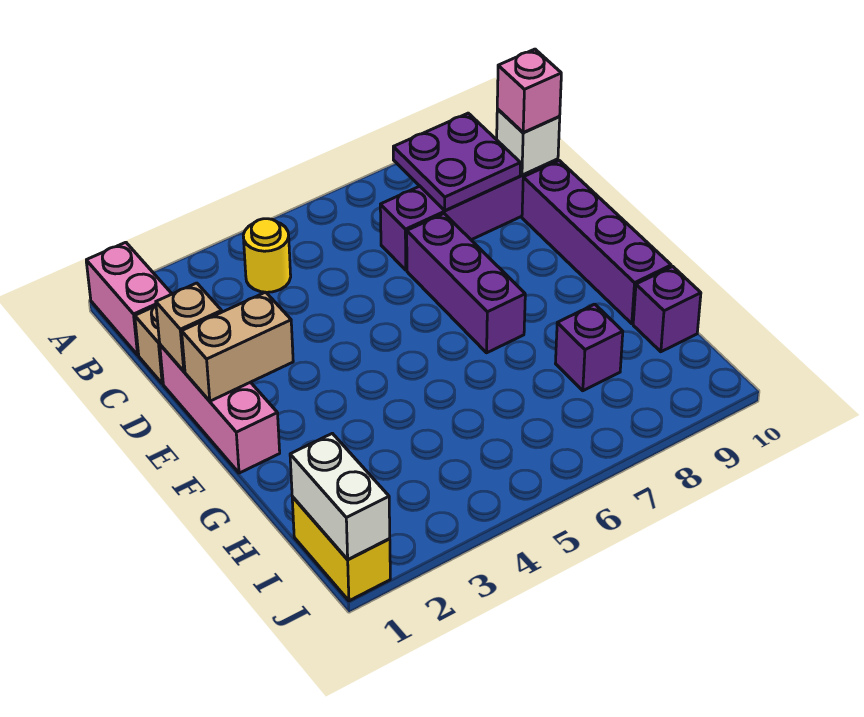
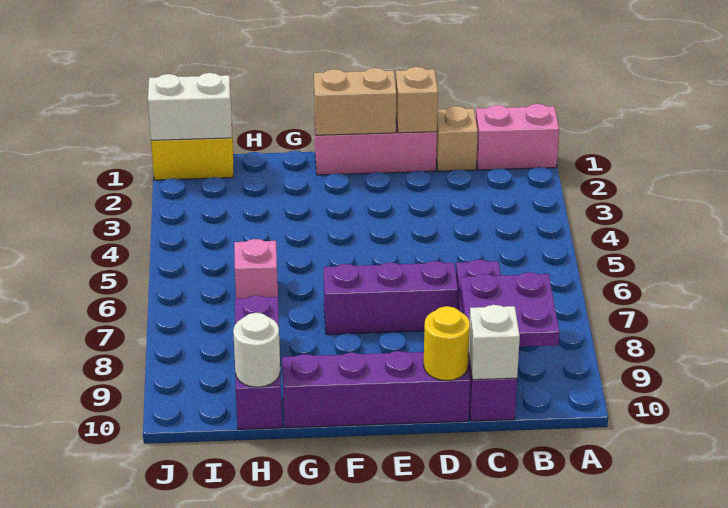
yellow round brick B4 level 1 -> yellow round brick D10 level 2
pink brick C10 level 3 -> pink brick H6 level 1
tan brick E1:E2 level 2 -> tan brick E1:F1 level 2
none -> white round brick H10 level 2

